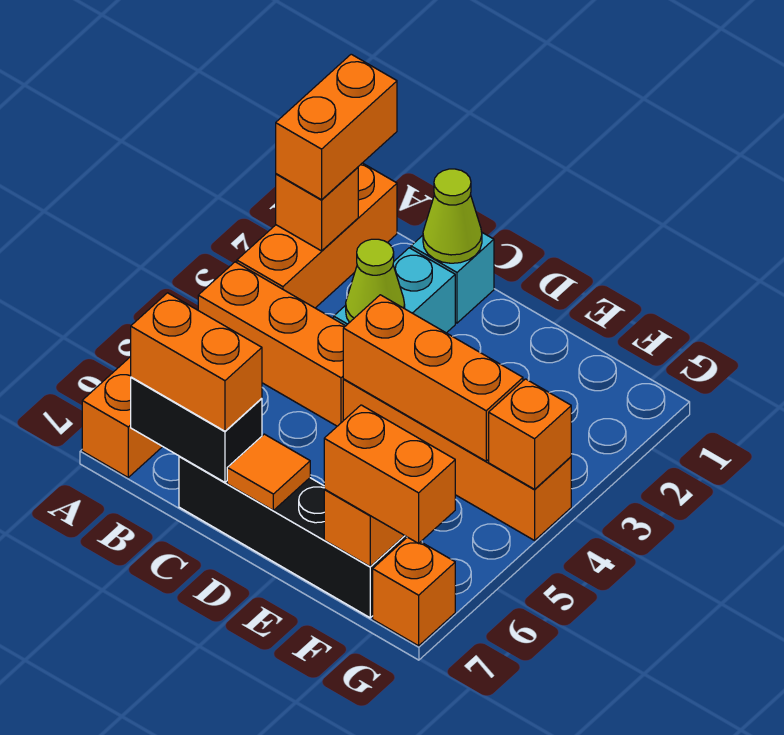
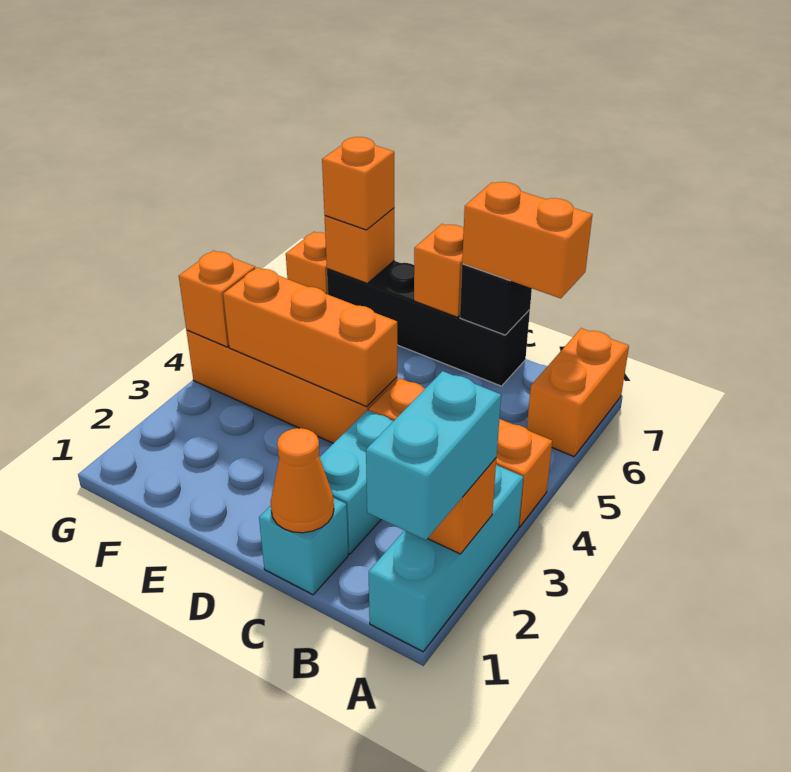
orange brick A1:A3 level 1 -> cyan brick A1:A3 level 1
orange brick A1:A2 level 3 -> cyan brick A1:A2 level 3
black brick B7:C7 level 2 -> black brick C7 level 2
lime cone C1 level 2 -> orange cone C1 level 2
lime cone C3 level 2 -> none
orange tile D7 level 2 -> orange brick D7 level 2
orange brick F7:G7 level 3 -> orange brick F7 level 3

